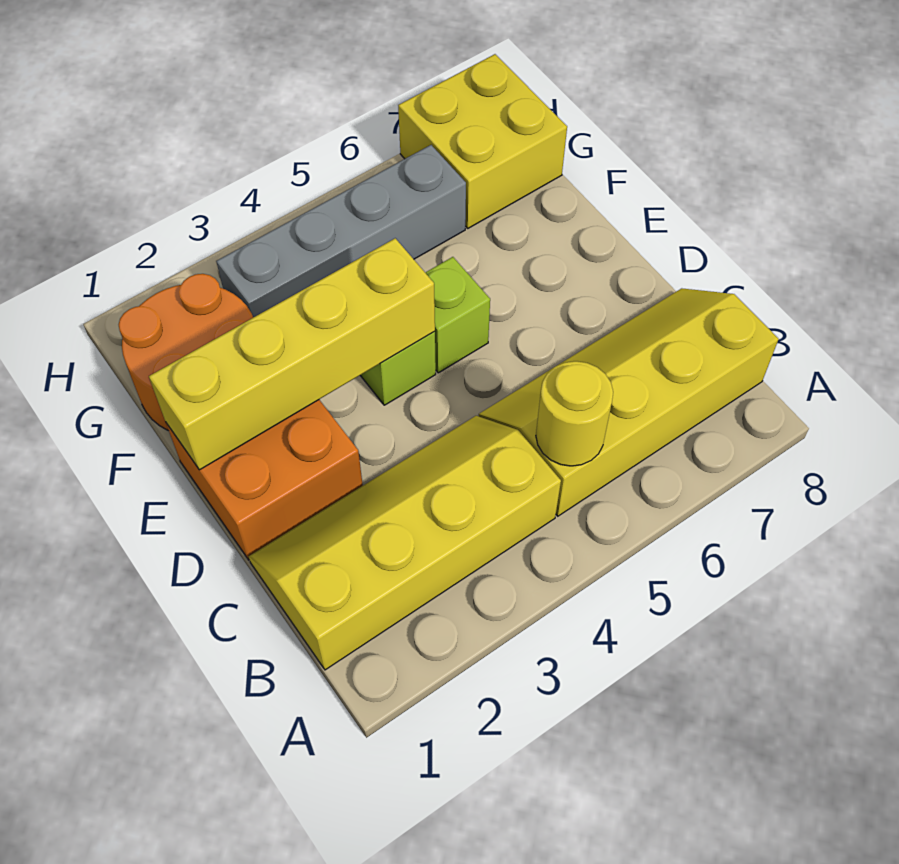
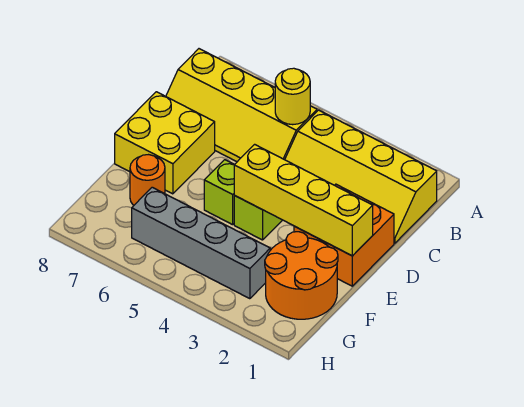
none -> orange round brick F7 level 1
yellow brick G7:H8 level 1 -> yellow brick D7:E8 level 1

